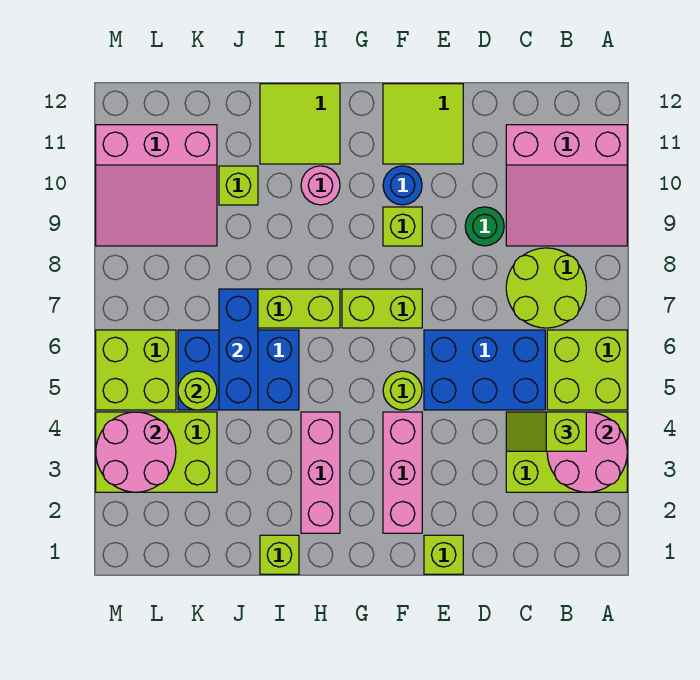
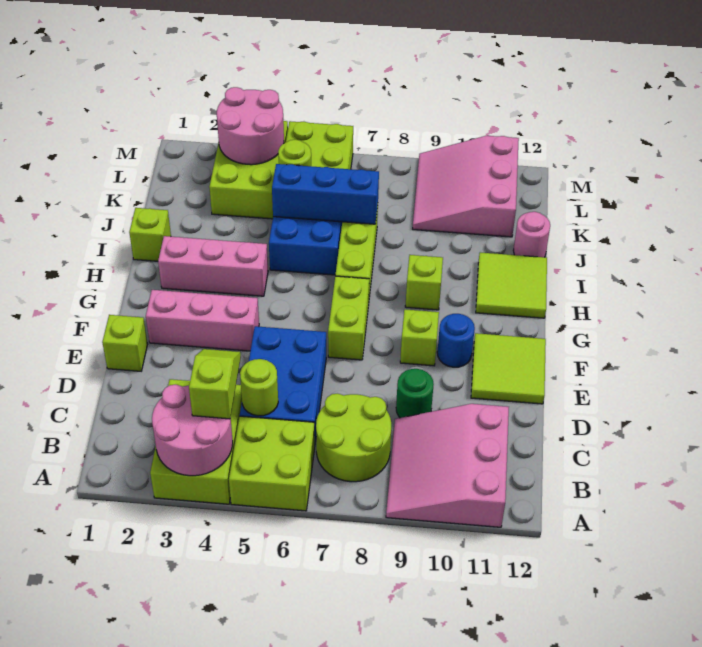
lime round brick F5 level 1 -> lime round brick C5 level 2
pink round brick H10 level 1 -> pink round brick J12 level 1
lime brick J10 level 1 -> lime brick H9 level 1

